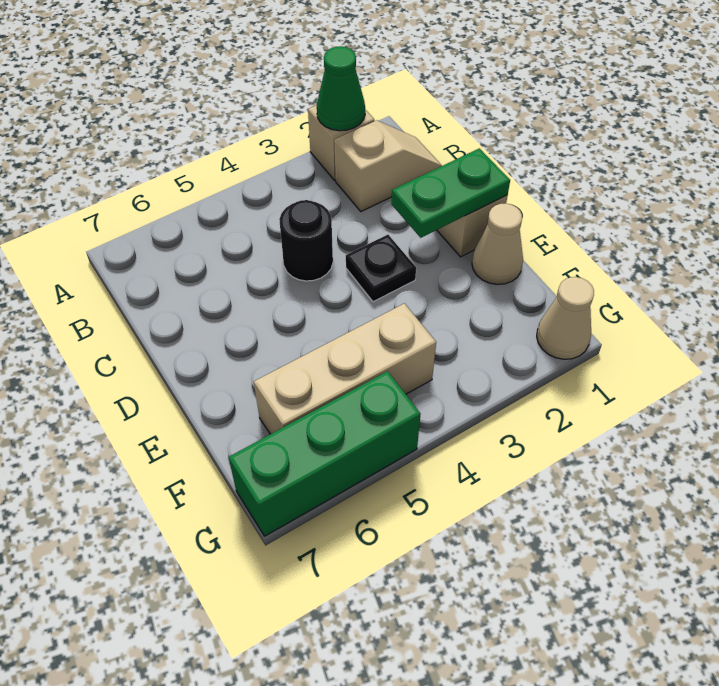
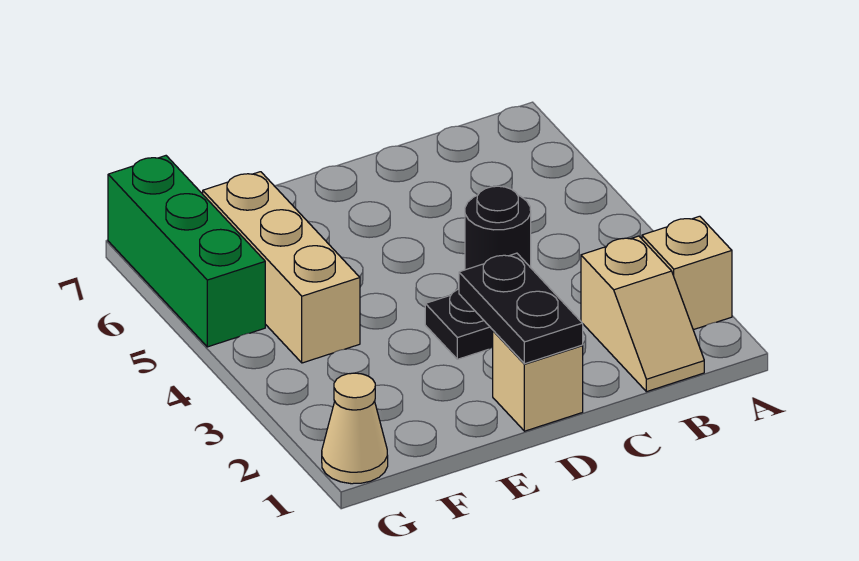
green cone A2 level 2 -> none
green plate D1:D2 level 2 -> black plate D1:D2 level 2
tan cone E1 level 1 -> none

